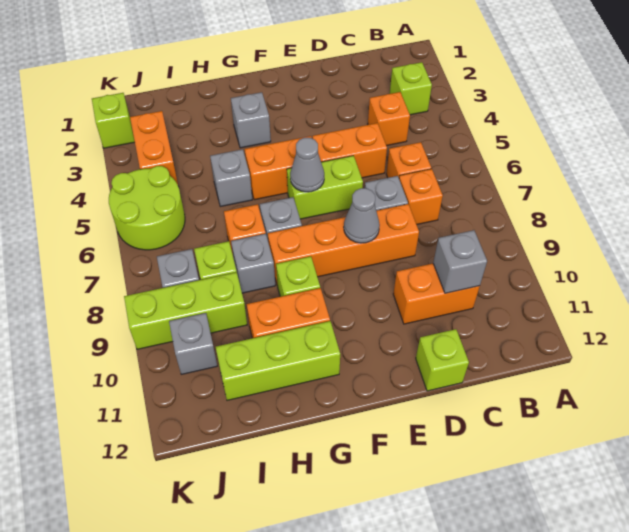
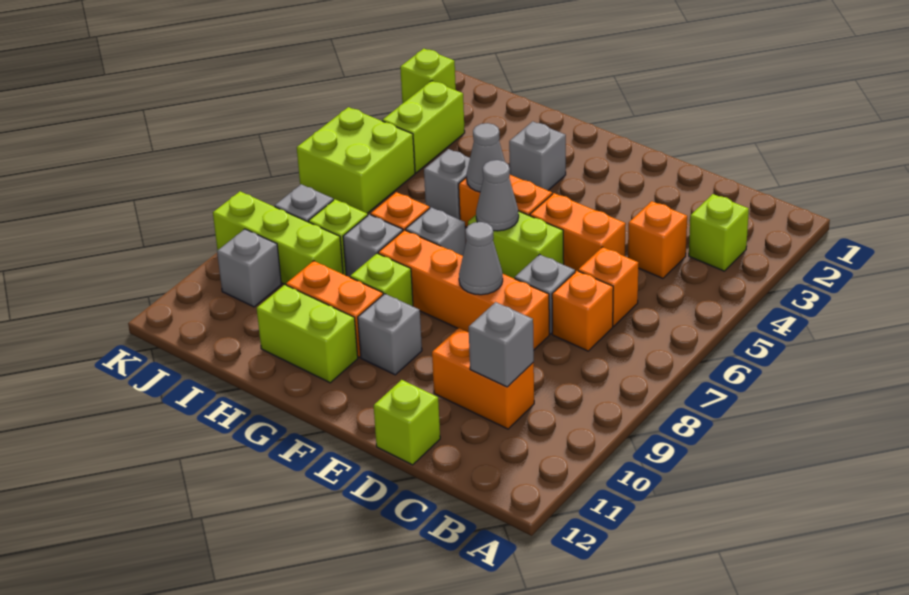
none -> grey brick F10 level 1
none -> grey cone G5 level 2
lime brick G11:I11 level 1 -> lime brick G11:H11 level 1
orange brick J3:J4 level 1 -> lime brick J3:J4 level 1
lime round brick J5:K6 level 1 -> lime brick J5:K6 level 1

